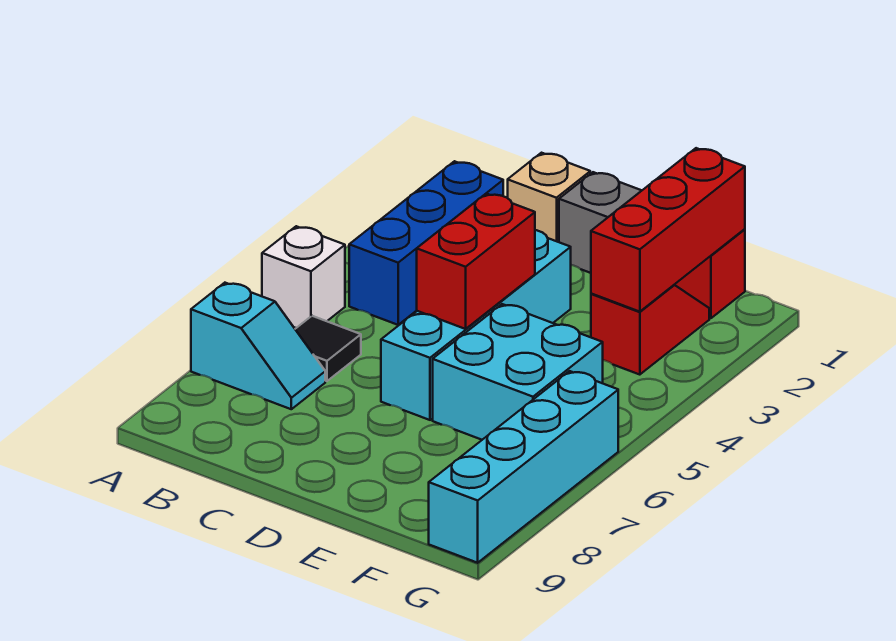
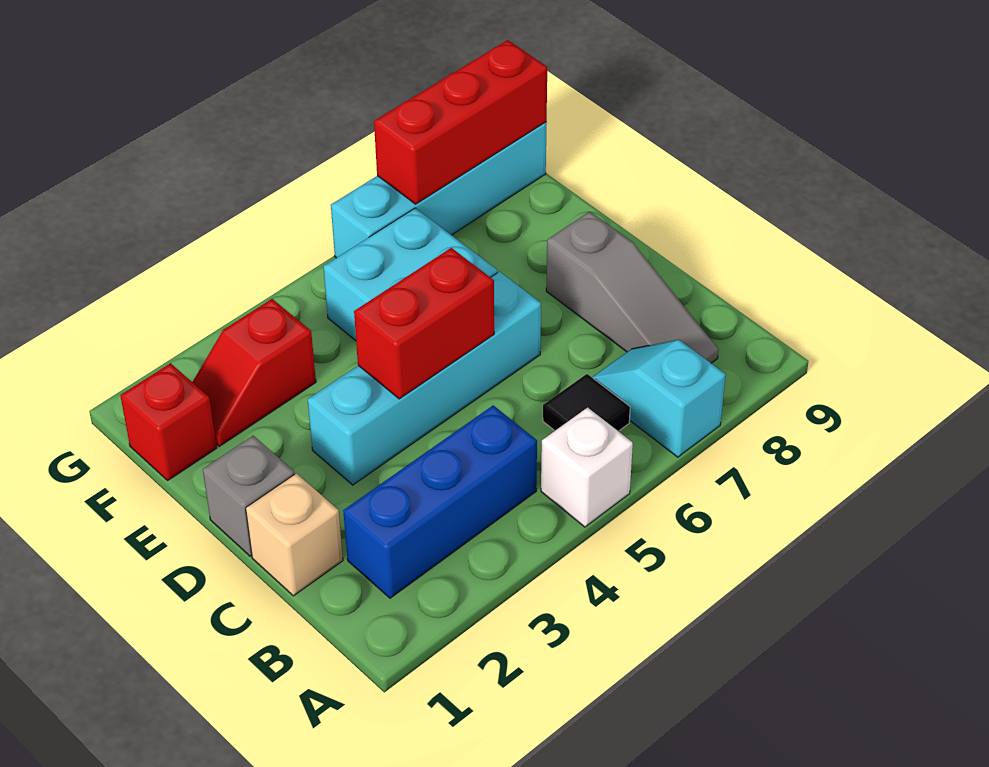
none -> grey slope B8:D8 level 1 top D
red brick F1:F3 level 2 -> red brick G7:G9 level 2

